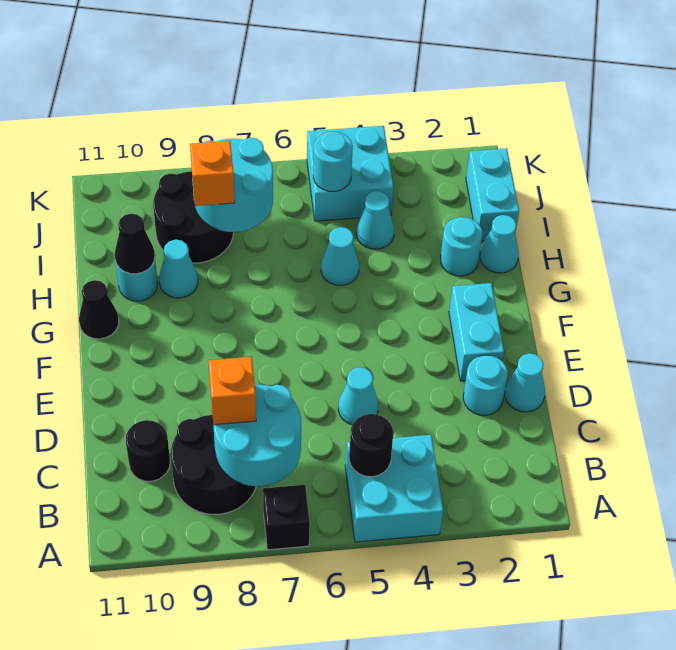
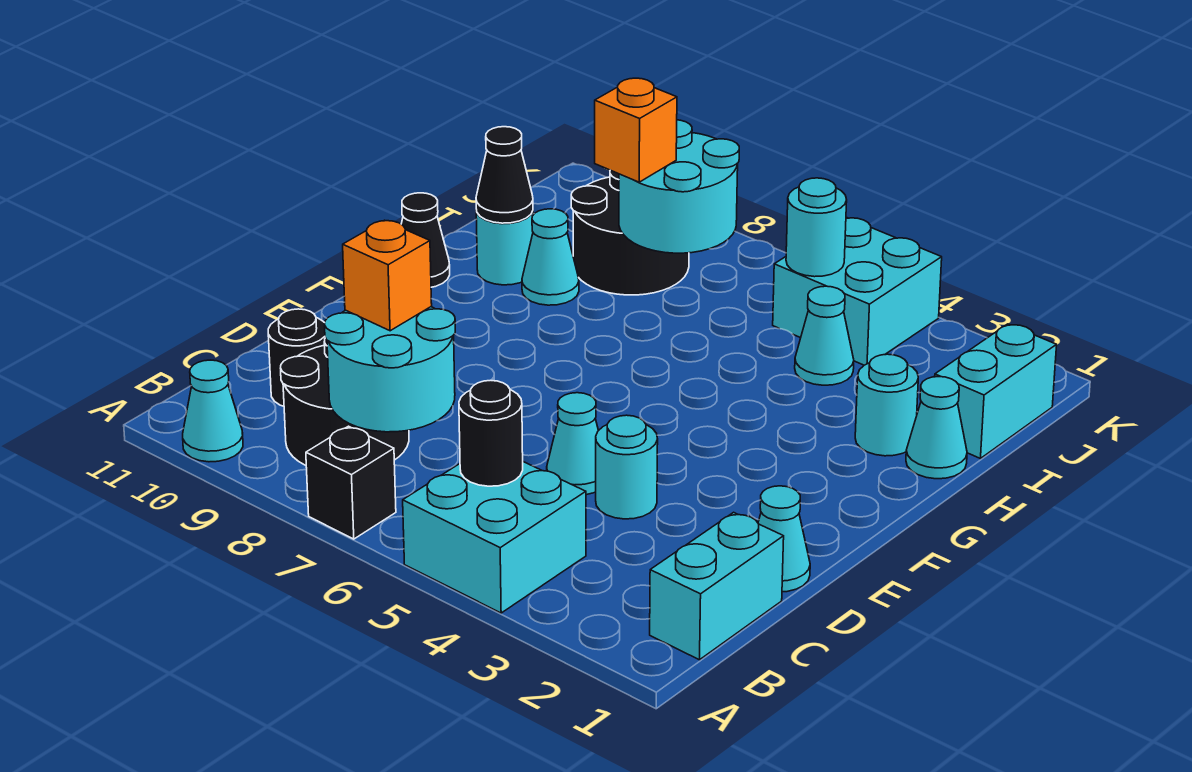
cyan round brick D2 level 1 -> cyan round brick D4 level 1
cyan brick E2:F2 level 1 -> cyan brick B1:C1 level 1
cyan cone H5 level 1 -> cyan cone A10 level 1

